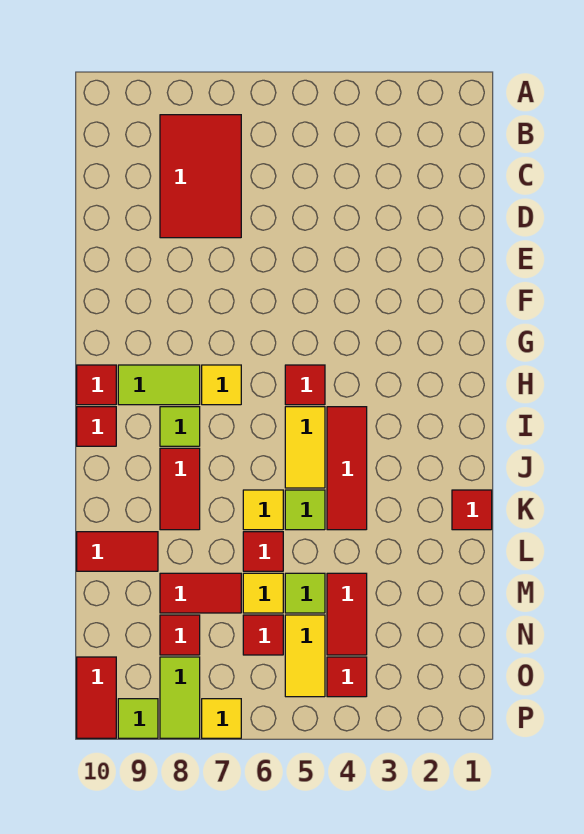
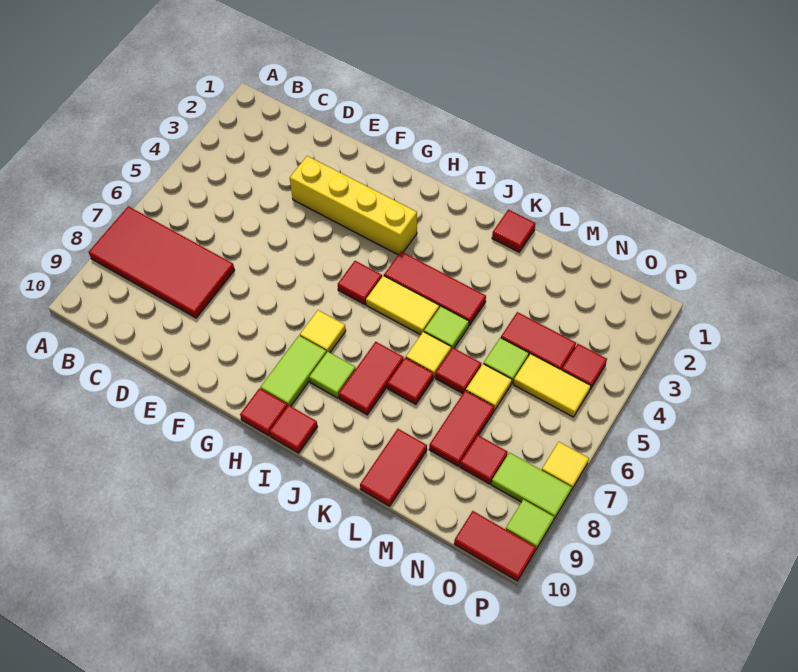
red tile B7:D8 level 1 -> red tile A7:D8 level 1
none -> yellow brick E3:H3 level 1
red tile J8:K8 level 1 -> red tile J7:J8 level 1
red tile N6 level 1 -> red tile K7 level 1

